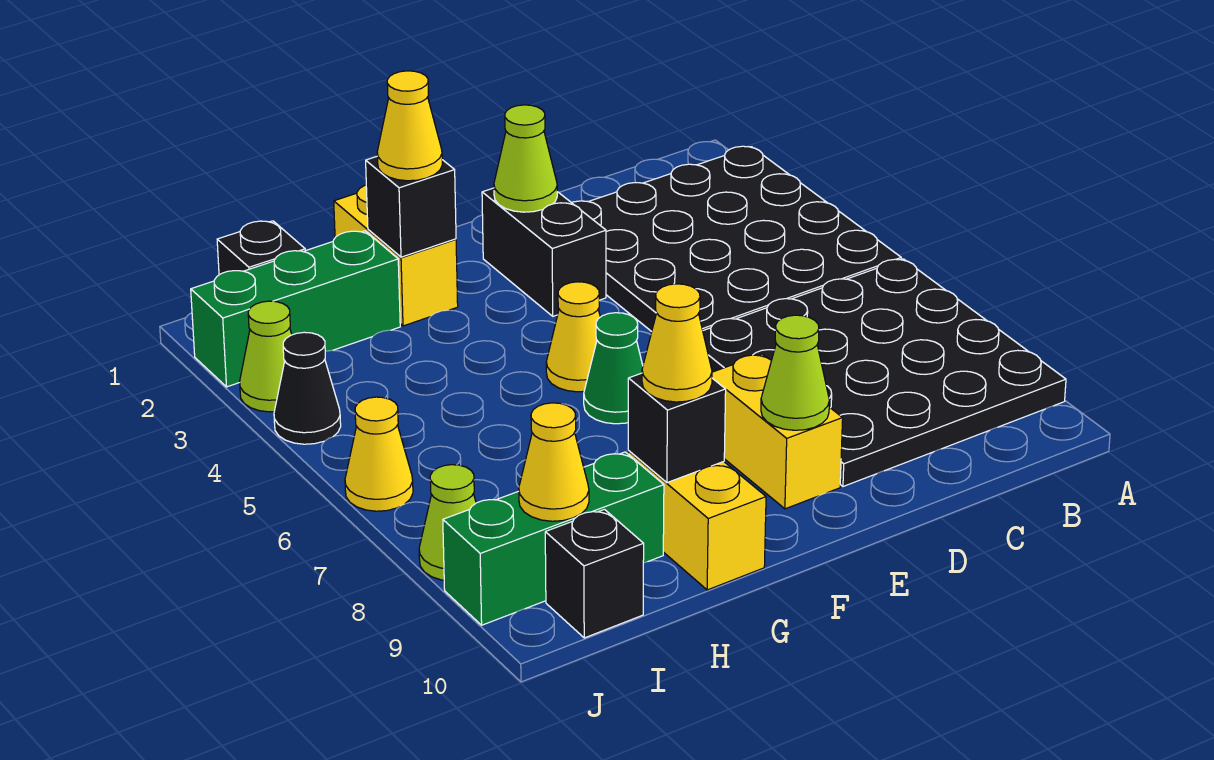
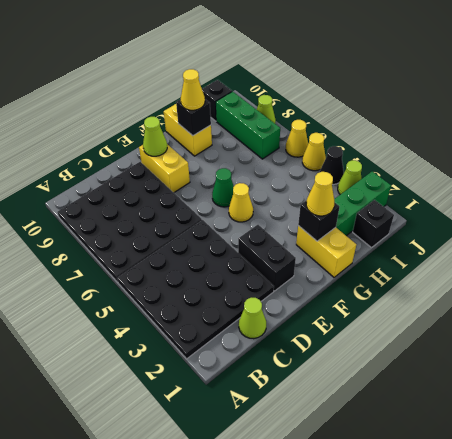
lime cone E2 level 2 -> lime cone C1 level 1
green brick H9:J9 level 1 -> green brick I7:I9 level 1
yellow cone I9 level 2 -> yellow cone J5 level 1

